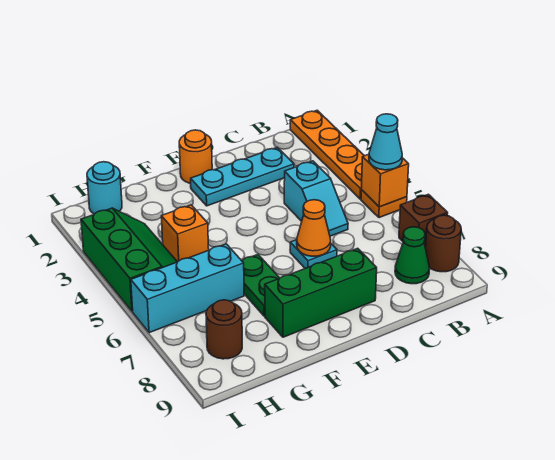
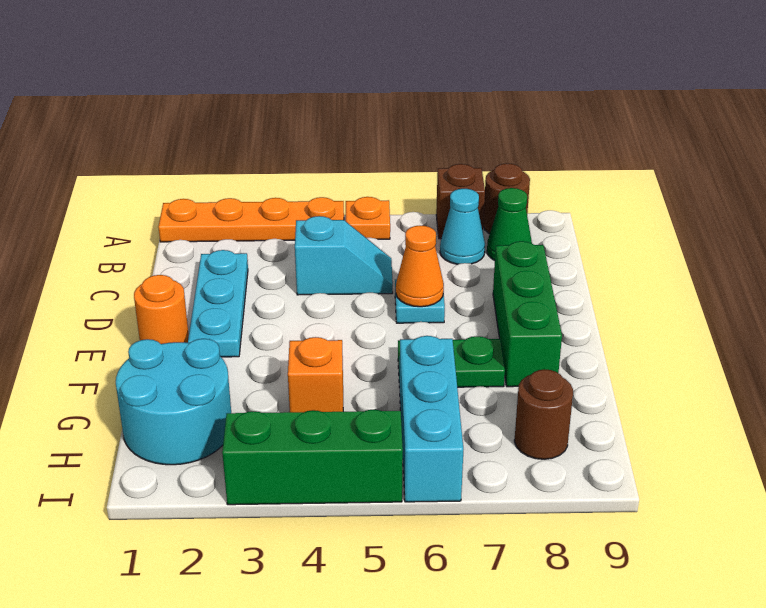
orange brick A5 level 2 -> none
cyan cone A5 level 3 -> cyan cone B7 level 1
cyan round brick H1 level 1 -> cyan round brick G1:H2 level 1

